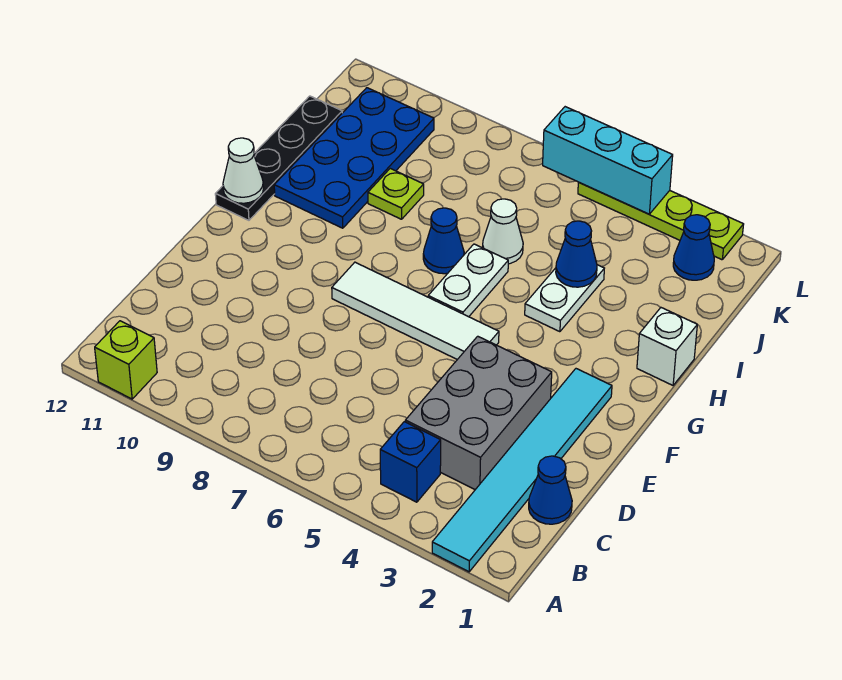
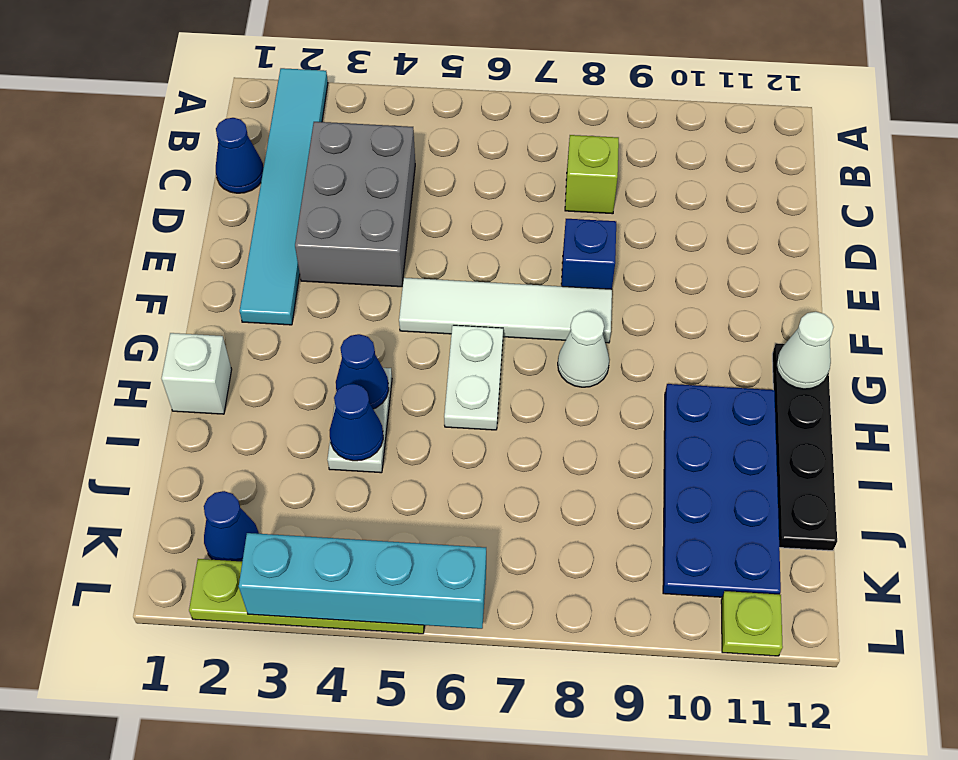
lime brick A11 level 1 -> lime brick C8 level 1
blue brick B4 level 1 -> blue brick E8 level 1
blue cone H7 level 1 -> blue cone H4 level 2
white cone I6 level 1 -> white cone G8 level 1
lime plate I9 level 1 -> lime plate L11 level 1
cyan brick L4:L6 level 2 -> cyan brick L3:L6 level 2

